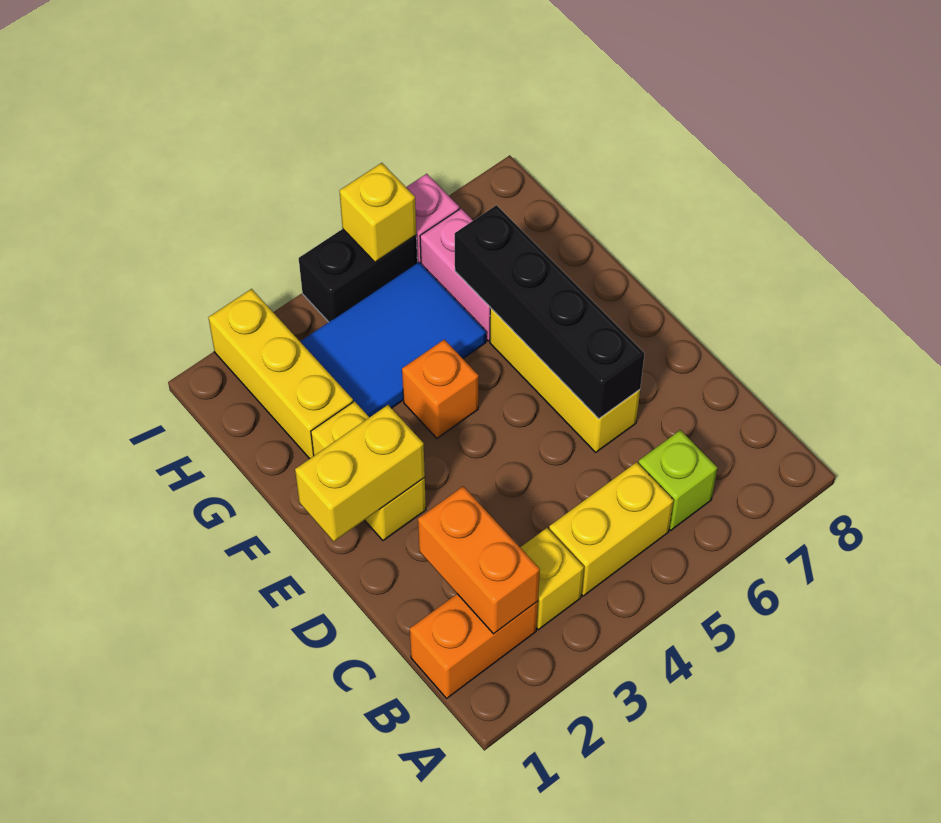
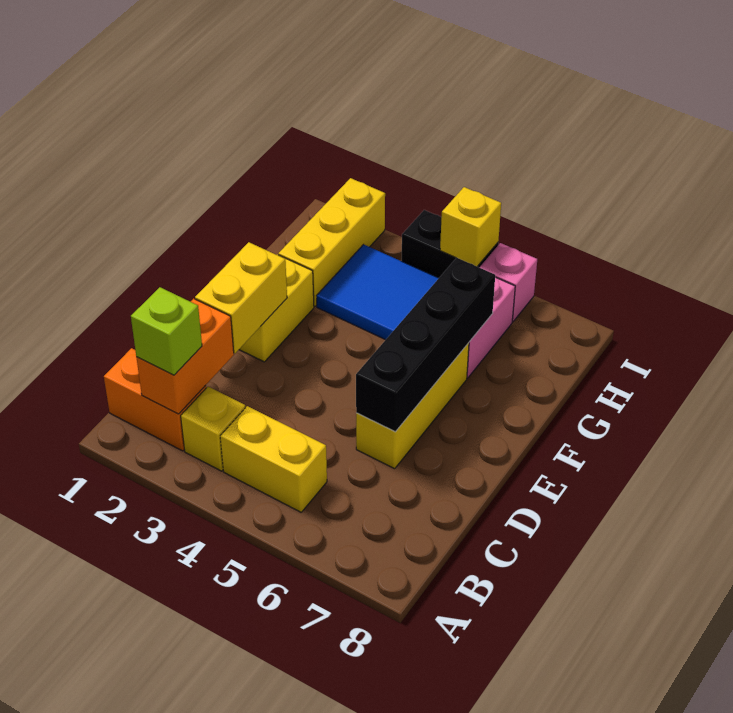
lime brick B6 level 1 -> lime brick B2 level 3
yellow brick E1:E2 level 2 -> yellow brick D2:E2 level 2
orange brick F4 level 1 -> none

